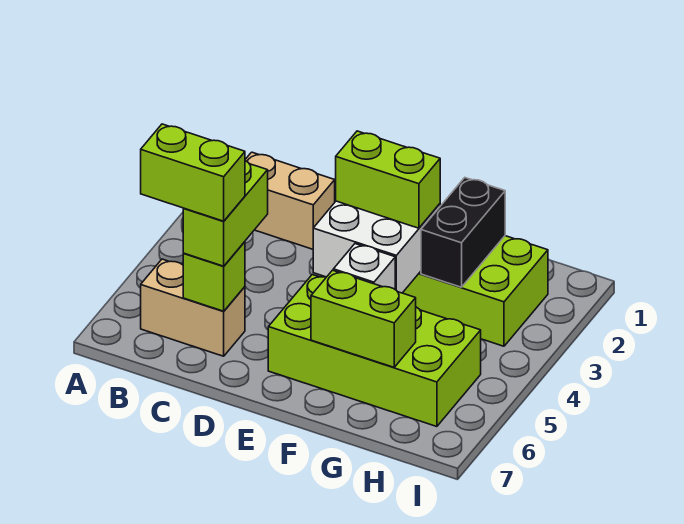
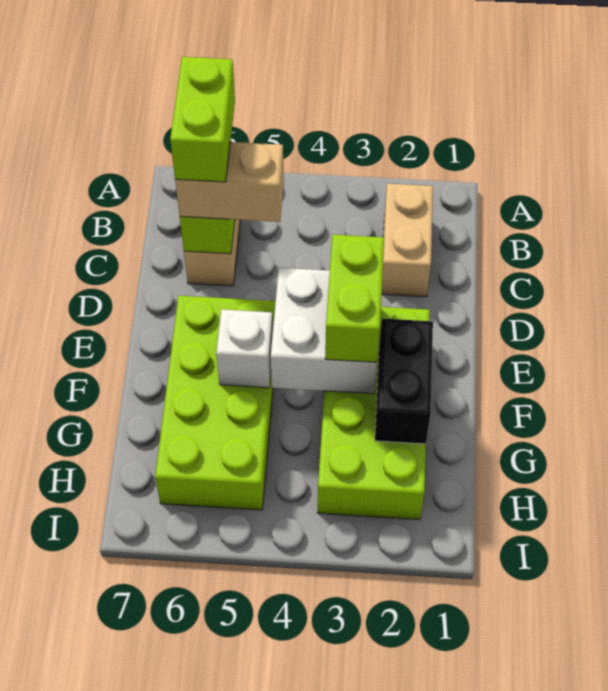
lime brick C5:C6 level 3 -> tan brick C5:C6 level 3
lime brick F6:G6 level 2 -> none
black brick G2:G3 level 2 -> black brick F2:G2 level 2

